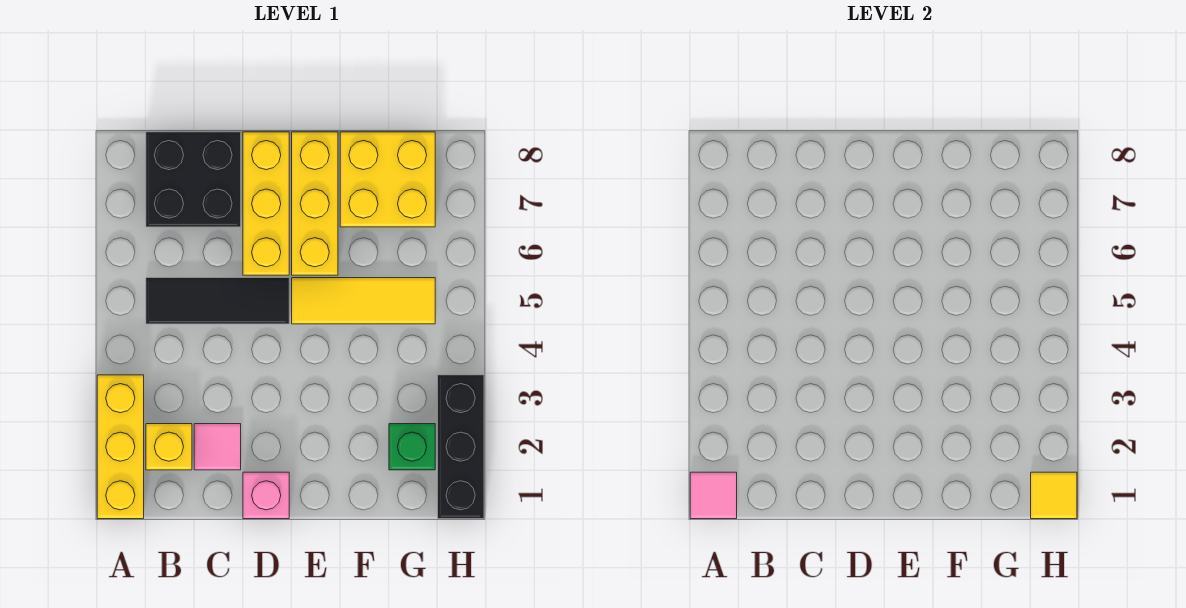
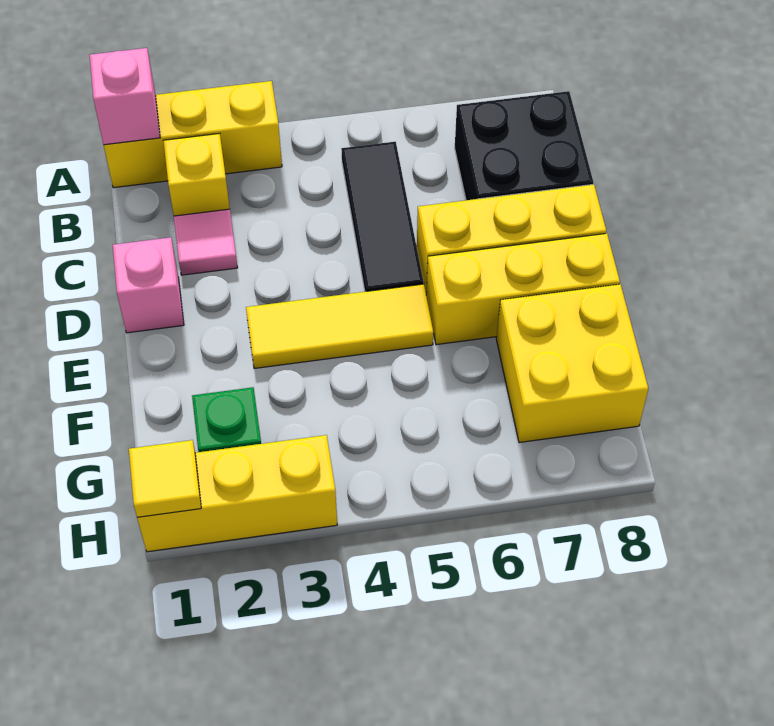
pink tile A1 level 2 -> pink brick A1 level 2
yellow tile E5:G5 level 1 -> yellow tile E3:E5 level 1
black brick H1:H3 level 1 -> yellow brick H1:H3 level 1

